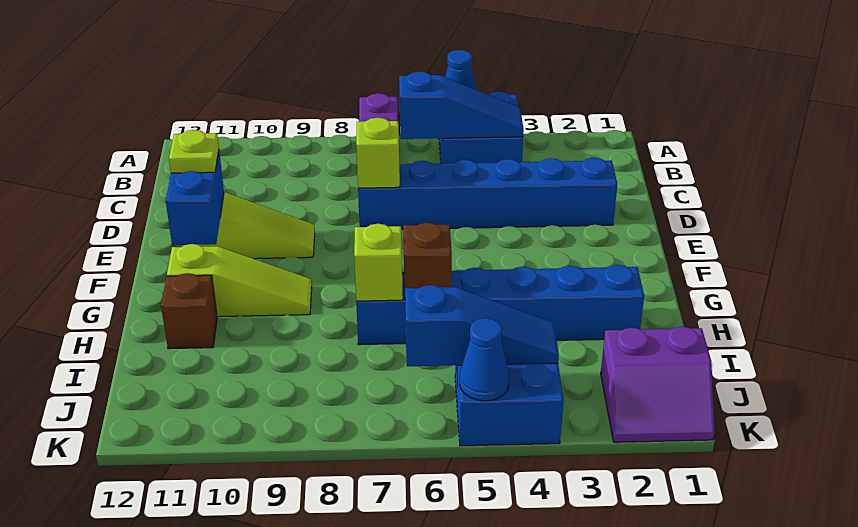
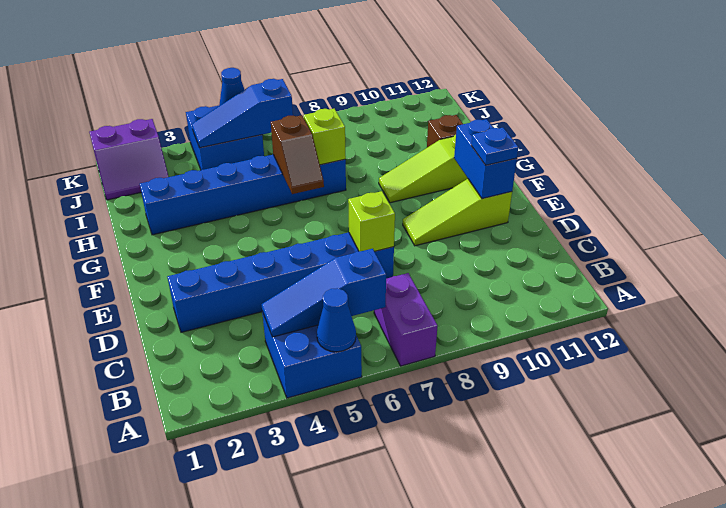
lime plate E11 level 3 -> blue plate E11 level 3
purple slope J1:K2 level 1 top J -> purple slope J1:K2 level 1 top K

